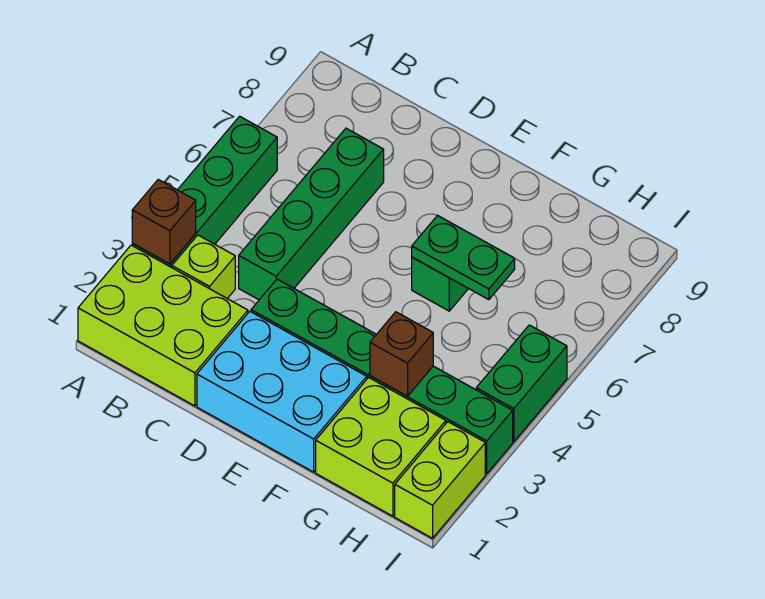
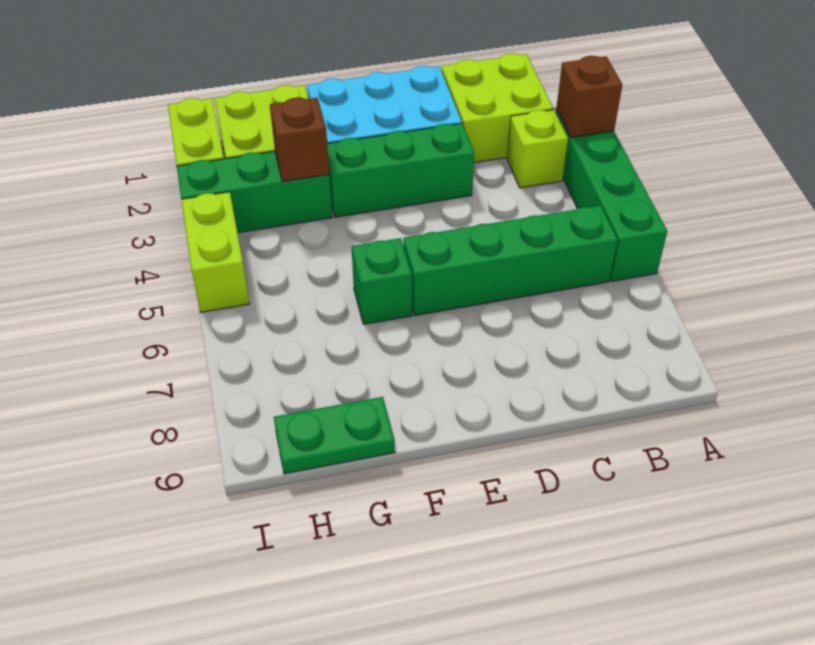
lime brick A1:C2 level 1 -> lime brick B1:C2 level 1
green brick C4:C7 level 1 -> green brick B6:E6 level 1
green plate F6:G6 level 2 -> green plate G9:H9 level 1
green brick I4:I5 level 1 -> lime brick I4:I5 level 1

